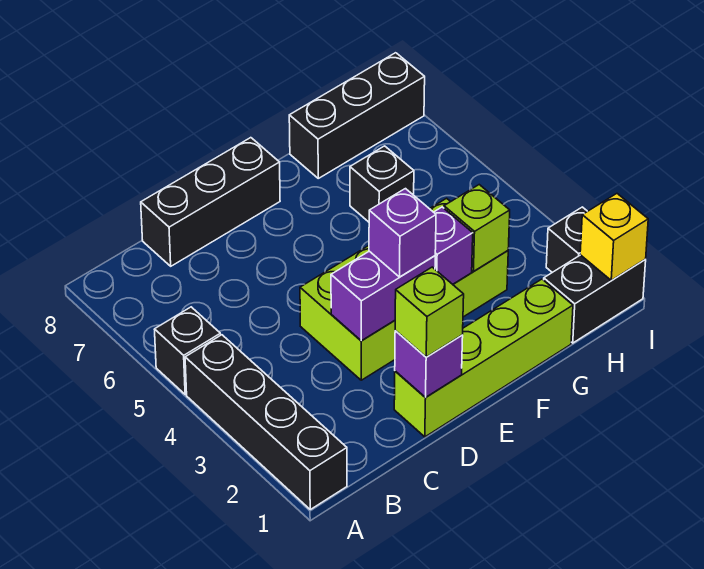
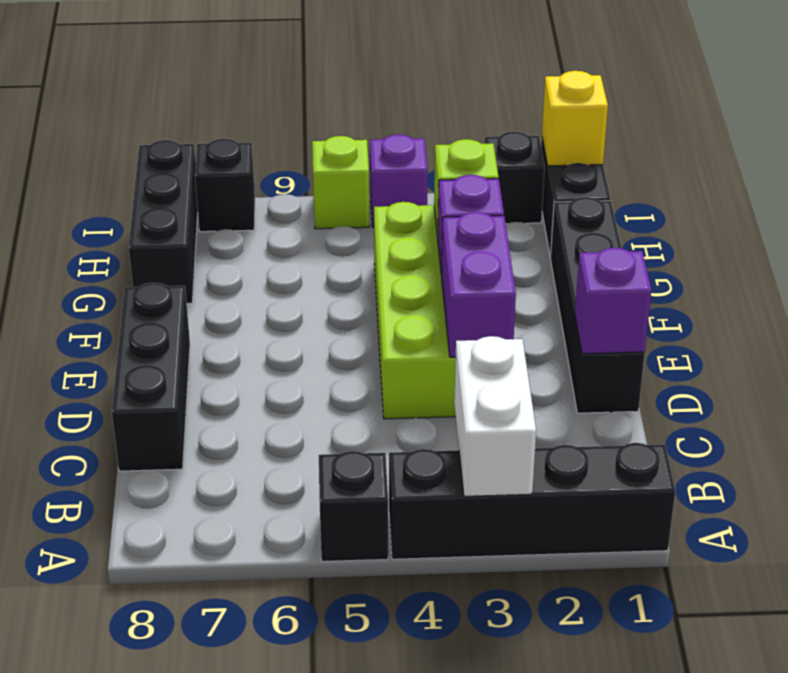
none -> white brick A3:B3 level 2
lime brick D1:G1 level 1 -> black brick D1:G1 level 1
lime brick D1 level 3 -> lime brick I5 level 1
purple brick E3 level 3 -> purple brick I4 level 1
black brick G6 level 1 -> black brick I7 level 1

